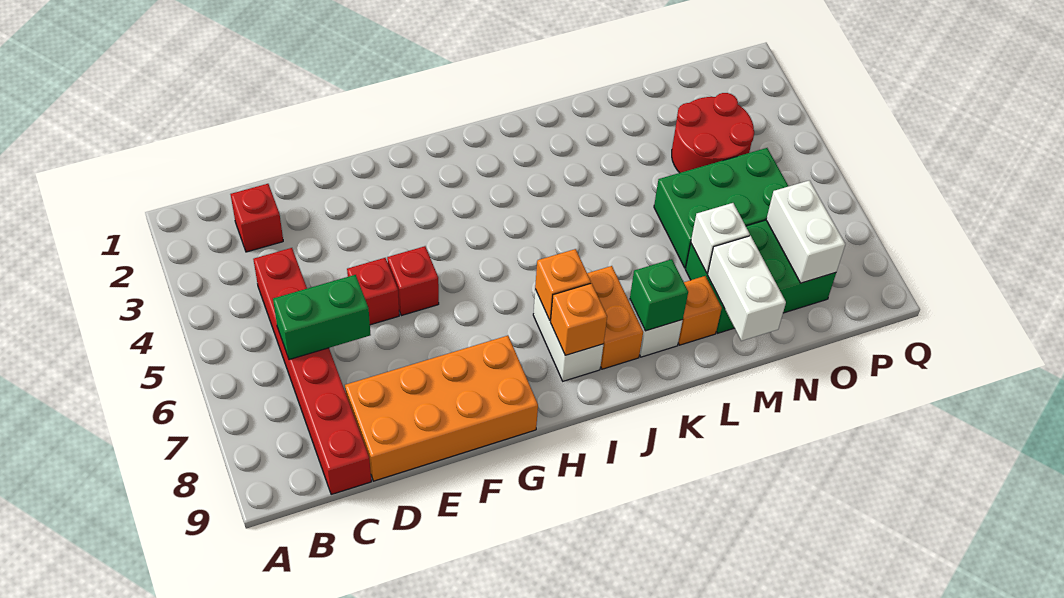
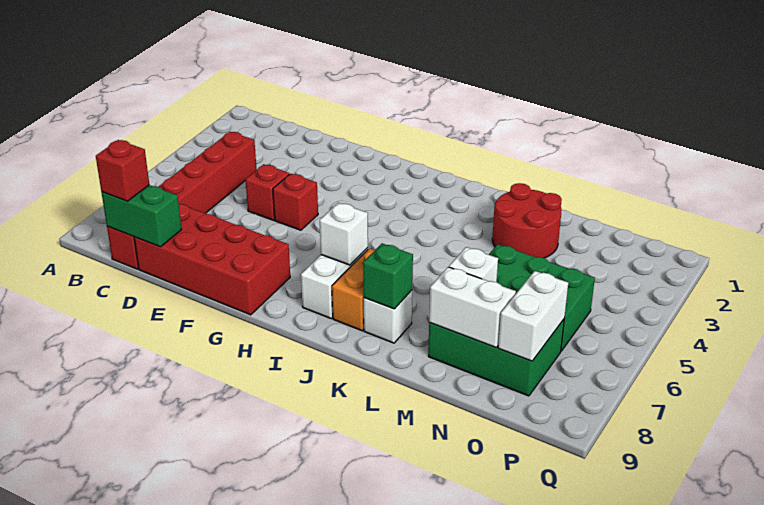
red brick C2 level 1 -> red brick C9 level 3
green brick C6:D6 level 2 -> green brick C9:D9 level 2
orange brick D8:G9 level 1 -> red brick D8:G9 level 1
orange brick I7 level 2 -> white brick I7 level 2
orange brick I8 level 2 -> none
orange brick L8 level 1 -> none
white brick M8:M9 level 2 -> white brick M8:N8 level 2
red round brick N3:O4 level 1 -> red round brick L2:M3 level 1

